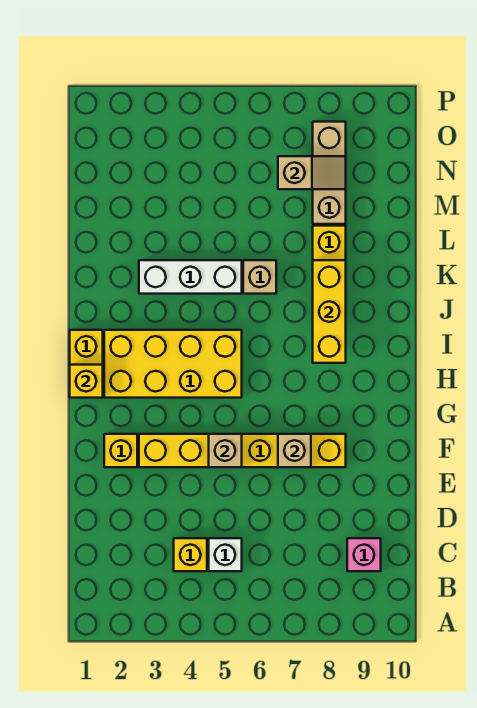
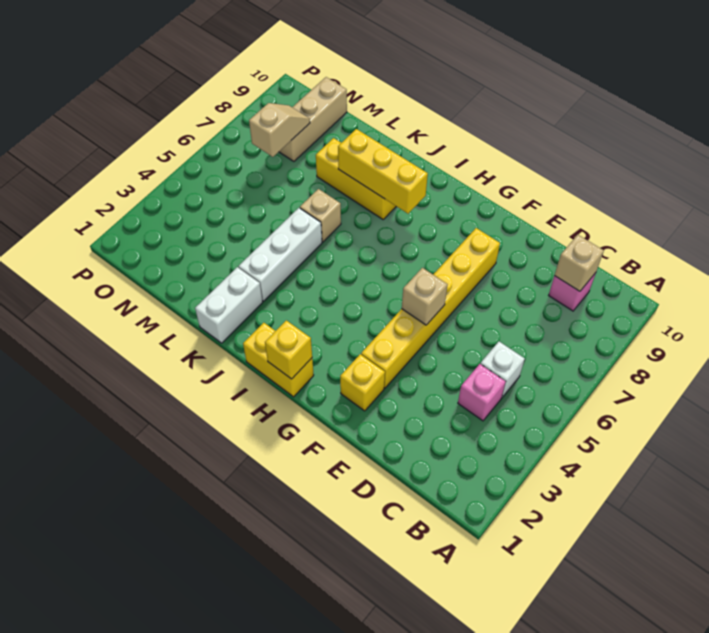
yellow brick C4 level 1 -> pink brick C4 level 1
tan brick F7 level 2 -> tan brick C9 level 2
yellow brick H2:I5 level 1 -> none
none -> white brick K1:K2 level 1
tan brick M8:O8 level 1 -> tan brick N8:N10 level 1

